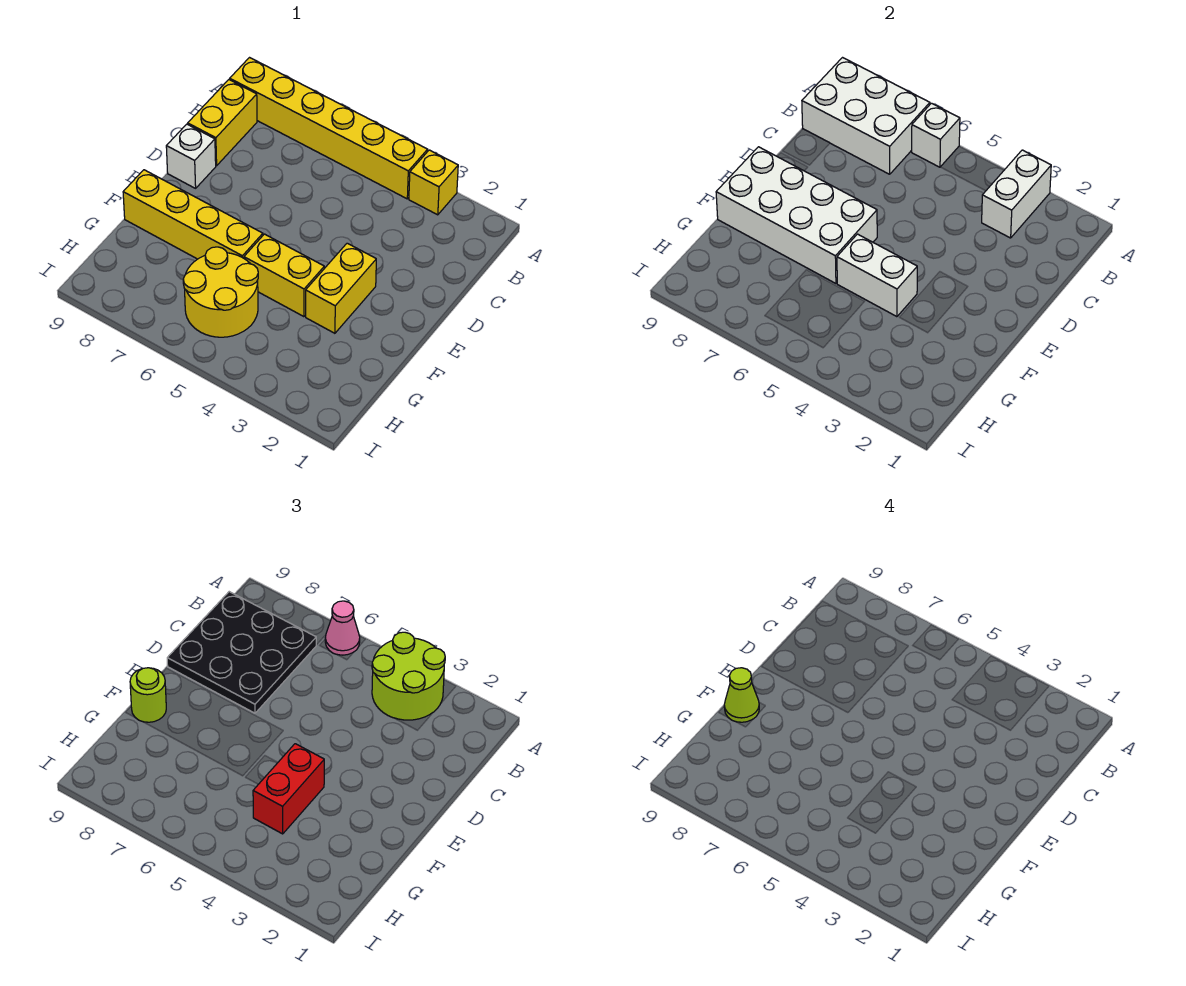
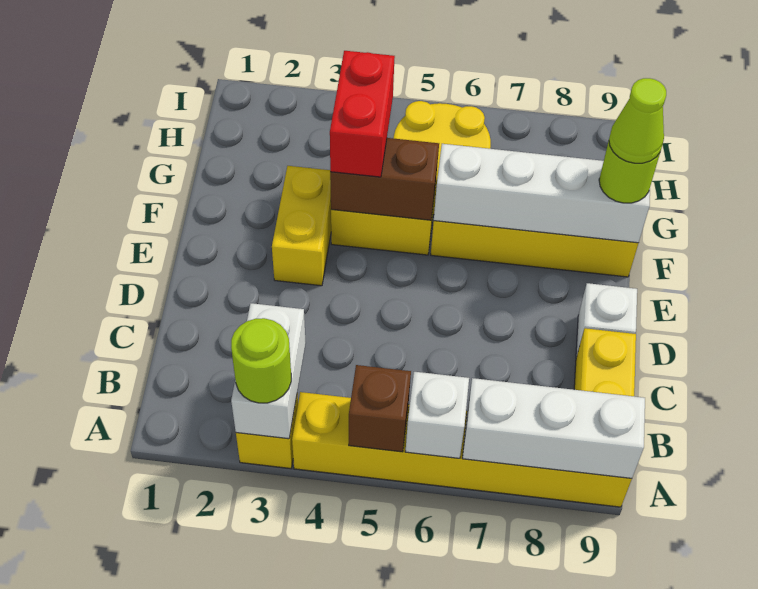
lime round brick A3:B4 level 3 -> lime round brick A3 level 3
none -> brown brick A5 level 2
pink cone A6 level 3 -> none
white brick A7:B9 level 2 -> white brick A7:A9 level 2
black plate B7:D9 level 3 -> none
white brick E6:F9 level 2 -> white brick F6:F9 level 2
white brick F4:F5 level 2 -> brown brick F4:F5 level 2

